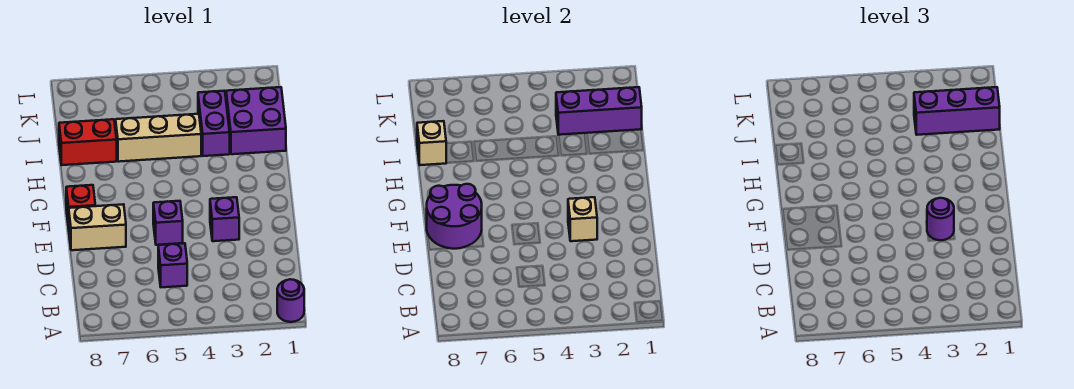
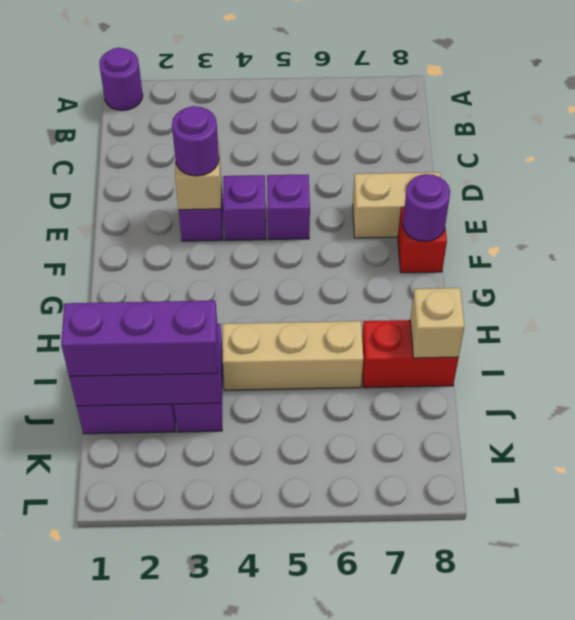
purple brick C5 level 1 -> purple brick E4 level 1
purple round brick E7:F8 level 2 -> purple round brick F8 level 2

